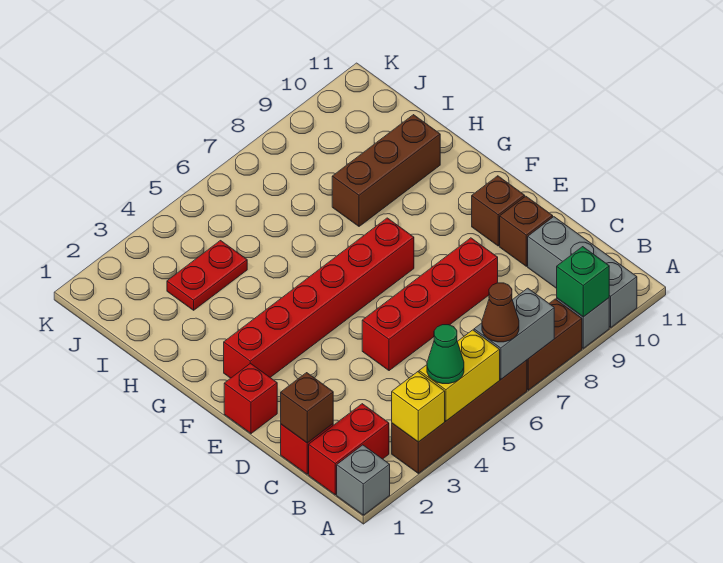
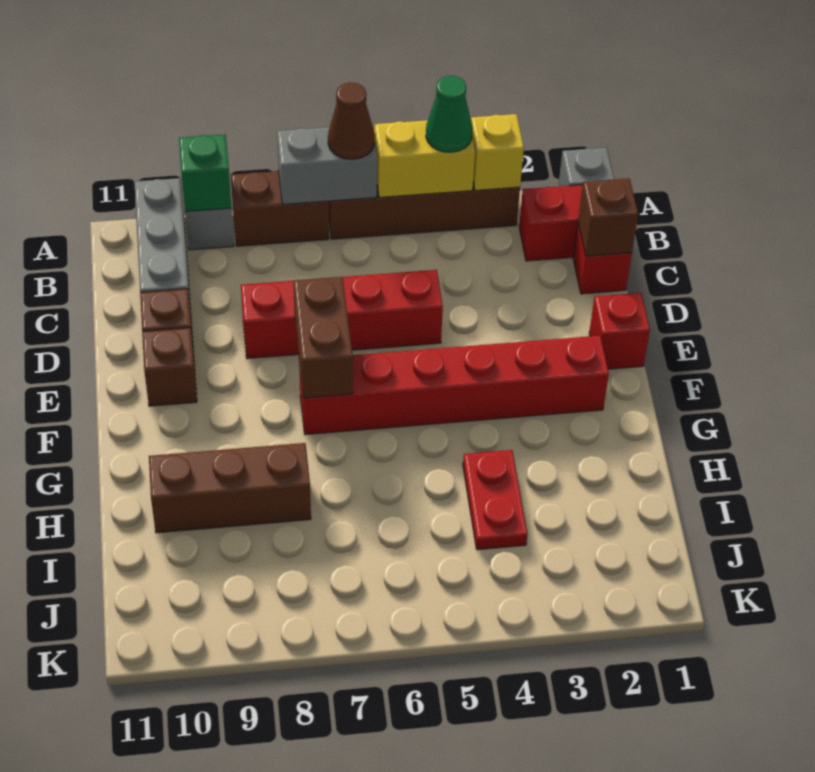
none -> brown brick E7:F7 level 2
red plate I3:I4 level 1 -> red plate H4:I4 level 1

